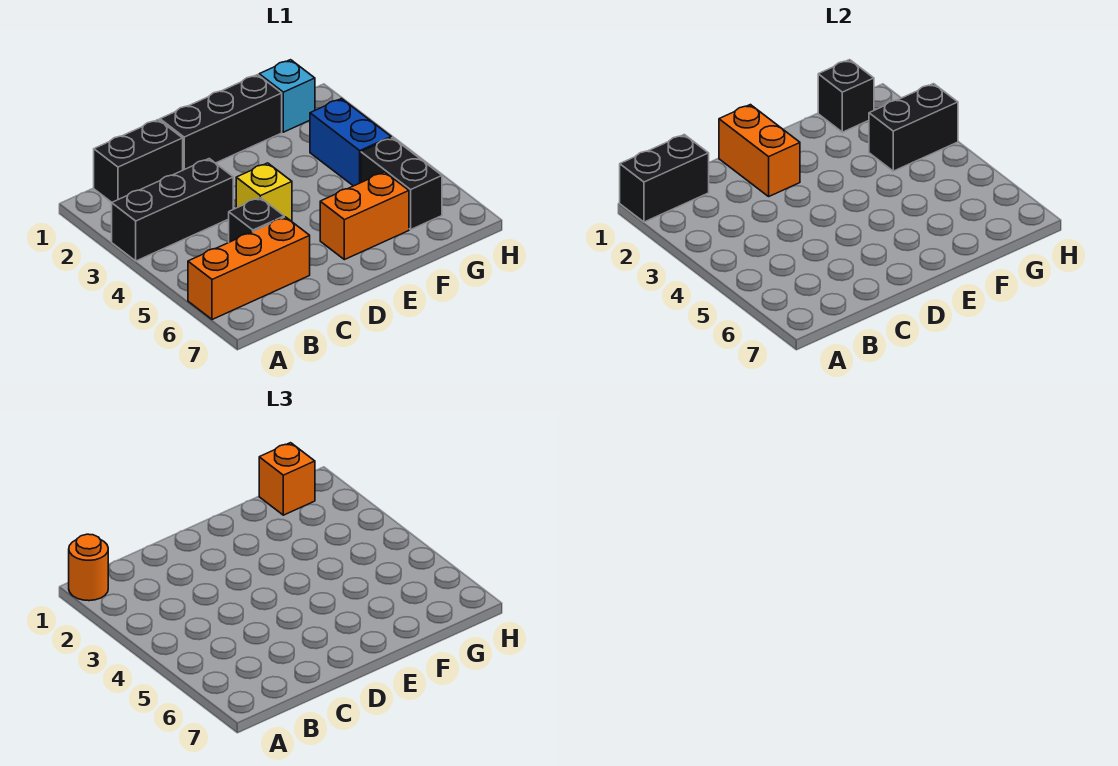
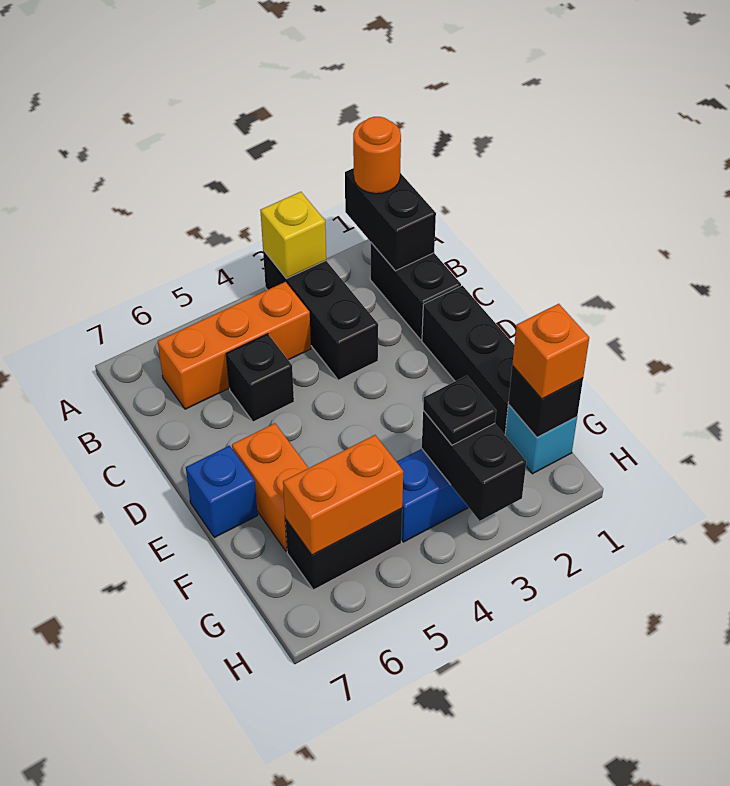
orange brick A6:C6 level 1 -> orange brick B4:B6 level 1
orange brick D1:D2 level 2 -> orange brick G5:G6 level 2
yellow brick D4 level 1 -> yellow brick A3 level 2
none -> blue brick E7 level 1
none -> black plate G3 level 3

